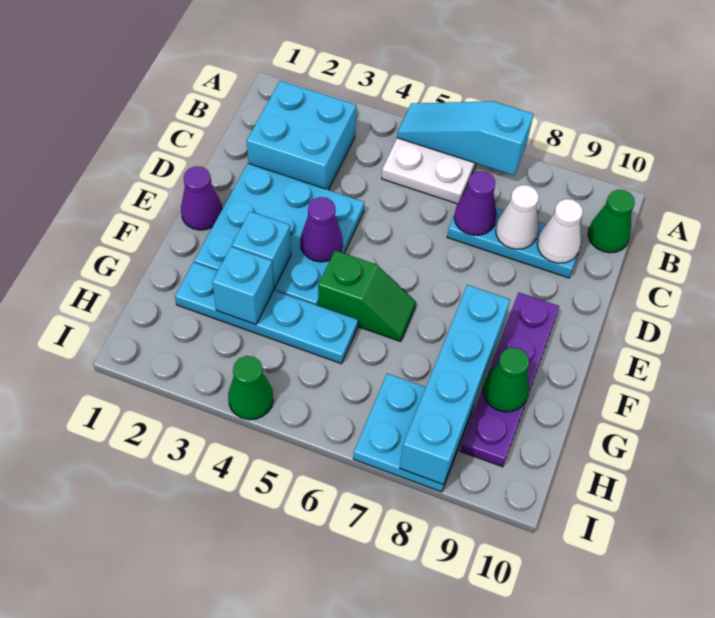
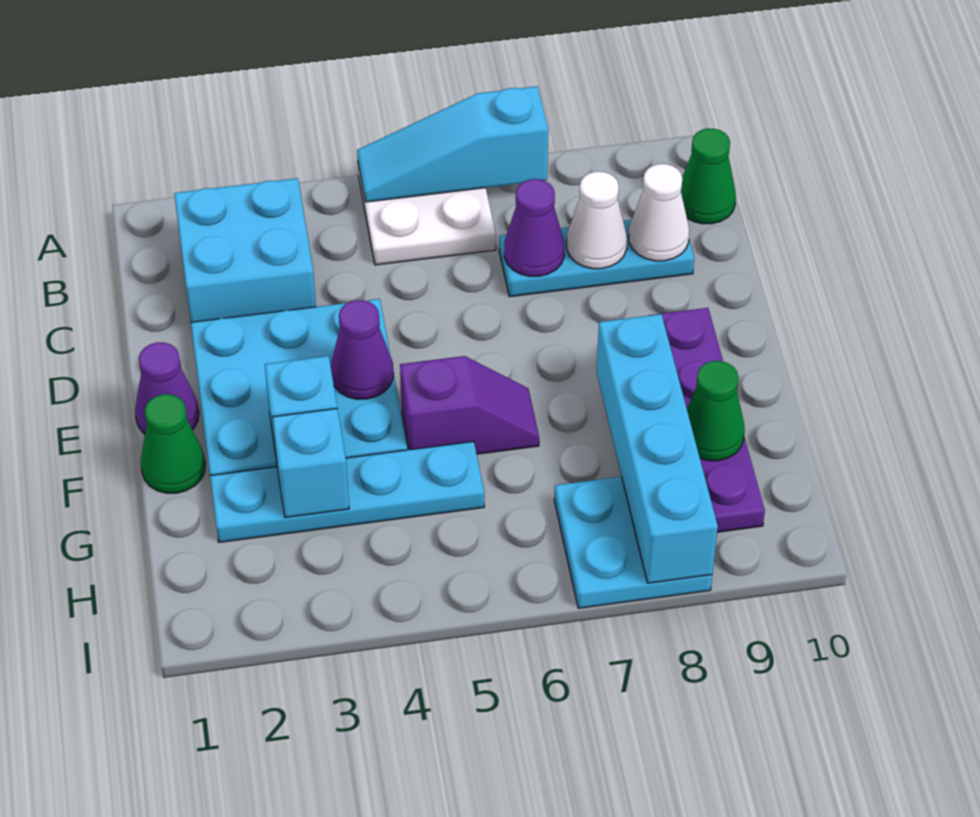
green slope F5:F6 level 1 top 5 -> purple slope F5:F6 level 1 top 5
green cone I4 level 1 -> green cone F1 level 1

